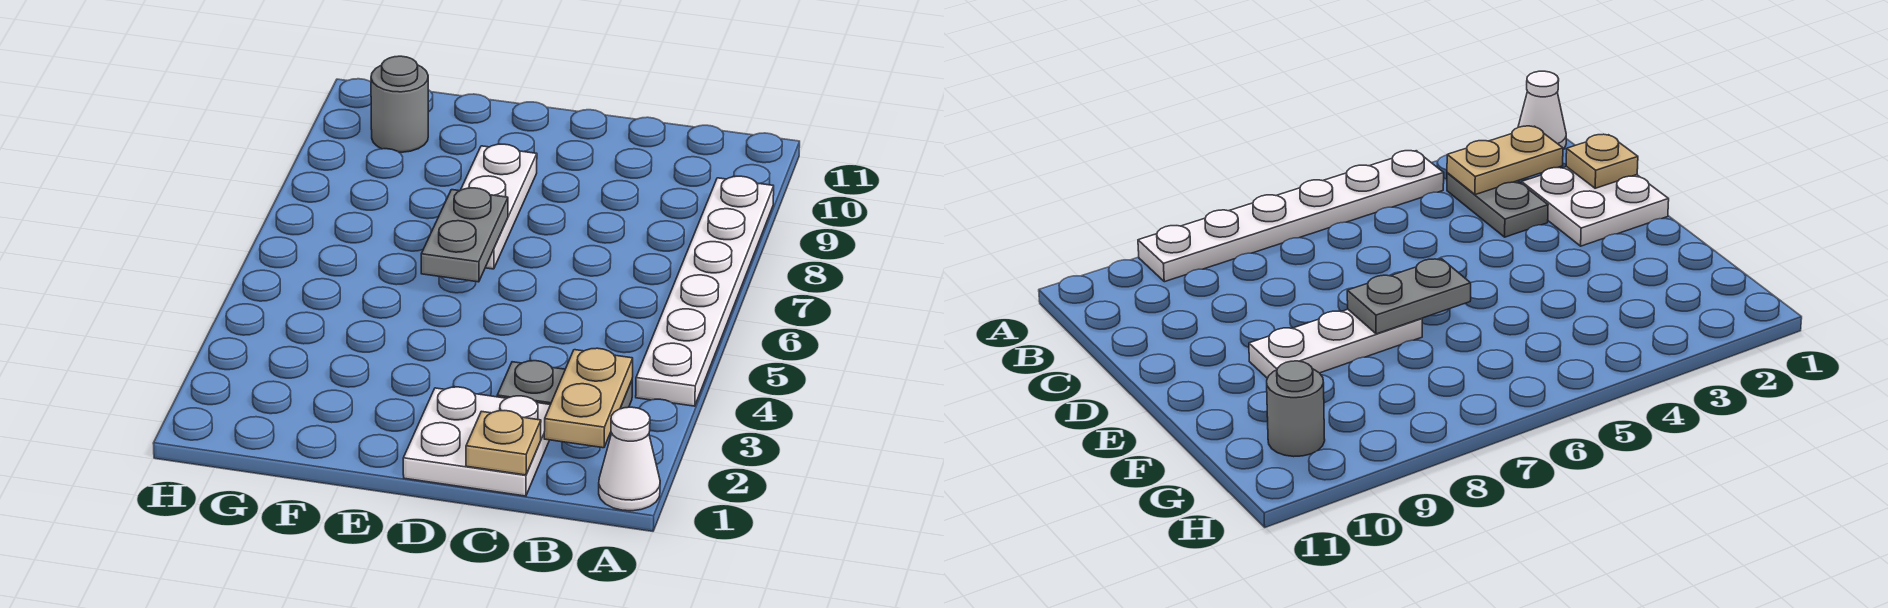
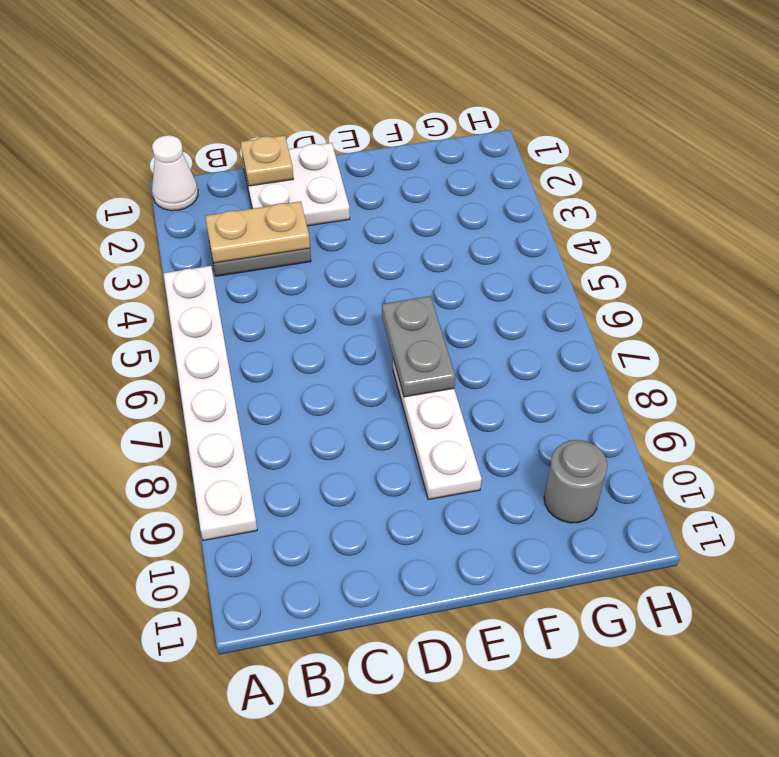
tan plate B2:B3 level 2 -> tan plate B3:C3 level 2

